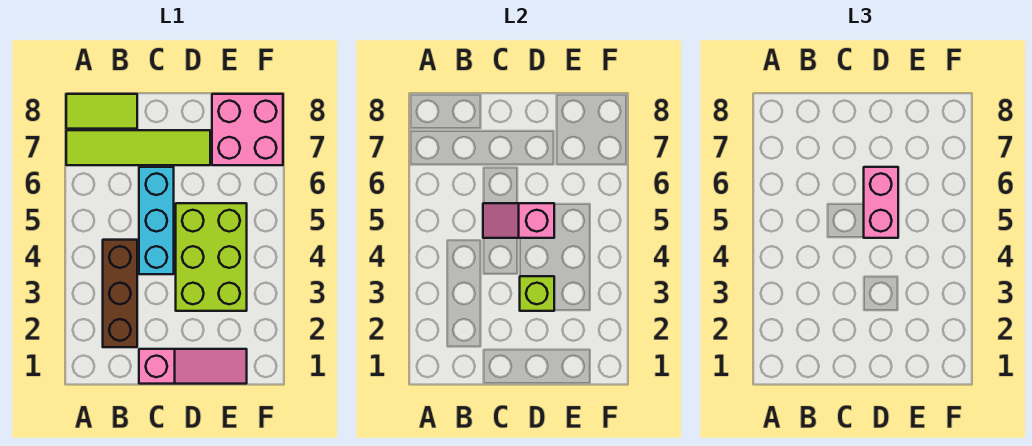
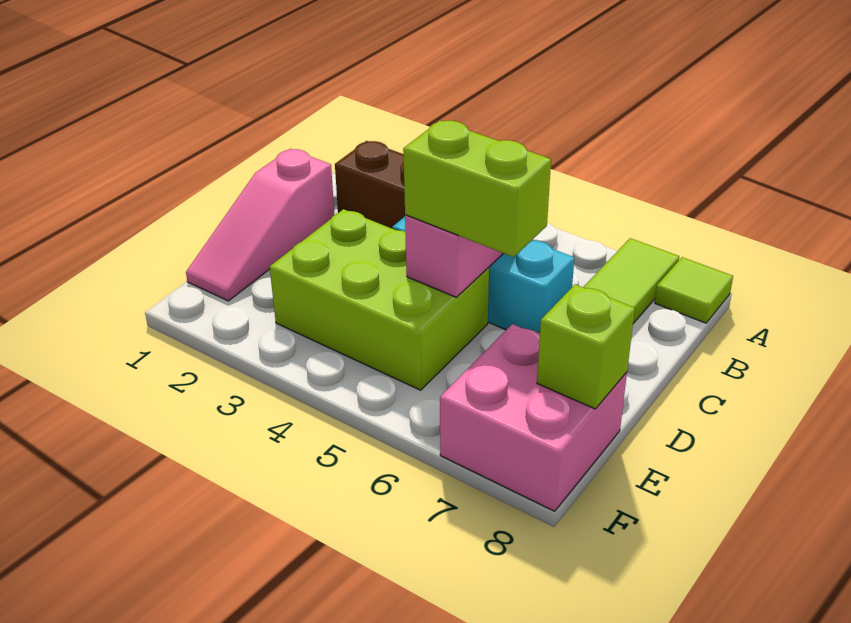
lime tile A8:B8 level 1 -> lime tile A8 level 1
lime brick D3 level 2 -> lime brick E8 level 2
pink brick D5:D6 level 3 -> lime brick D5:D6 level 3

